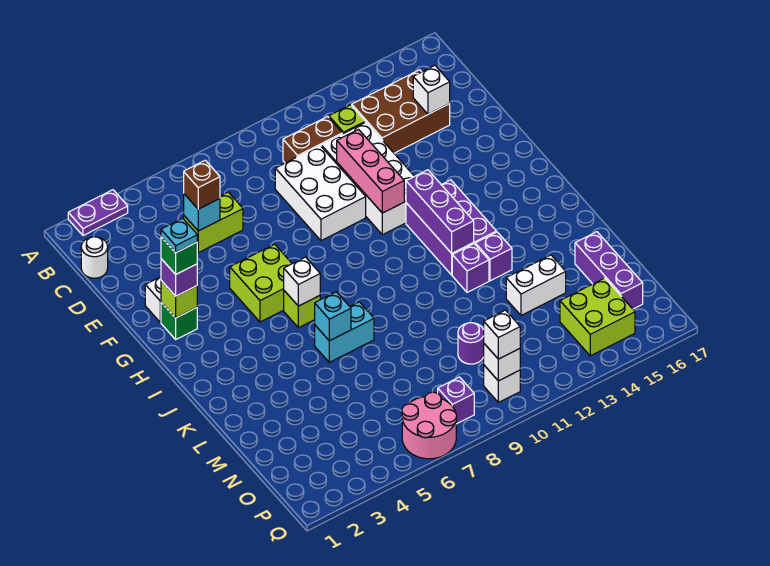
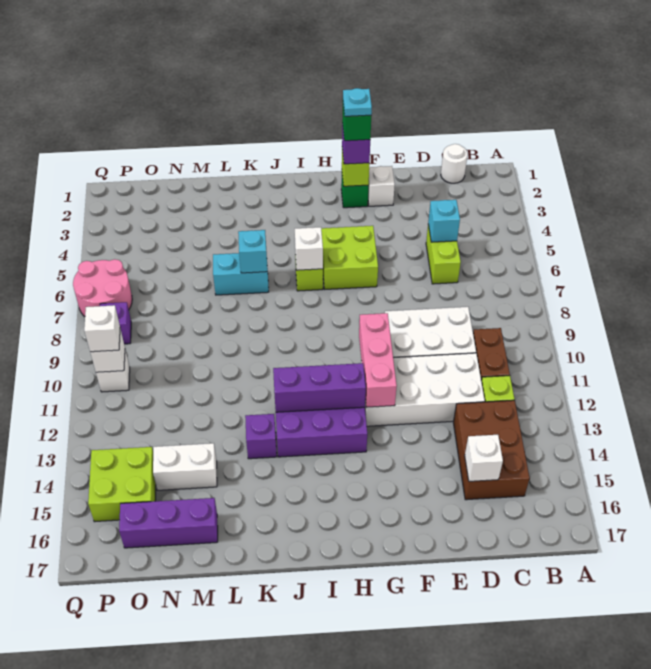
purple plate A2:A3 level 1 -> none
brown brick D5 level 3 -> none
pink brick E11:G11 level 2 -> pink brick G10:G12 level 2
cyan brick K6:K7 level 1 -> cyan brick K6:L6 level 1
purple brick K12 level 1 -> none
white brick M13:M14 level 1 -> white brick M14:N14 level 1
purple round brick N10 level 1 -> none

